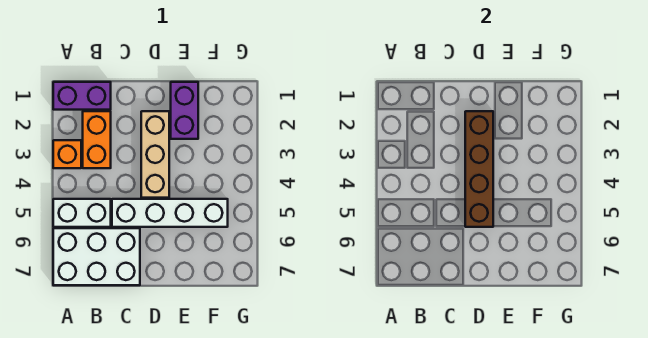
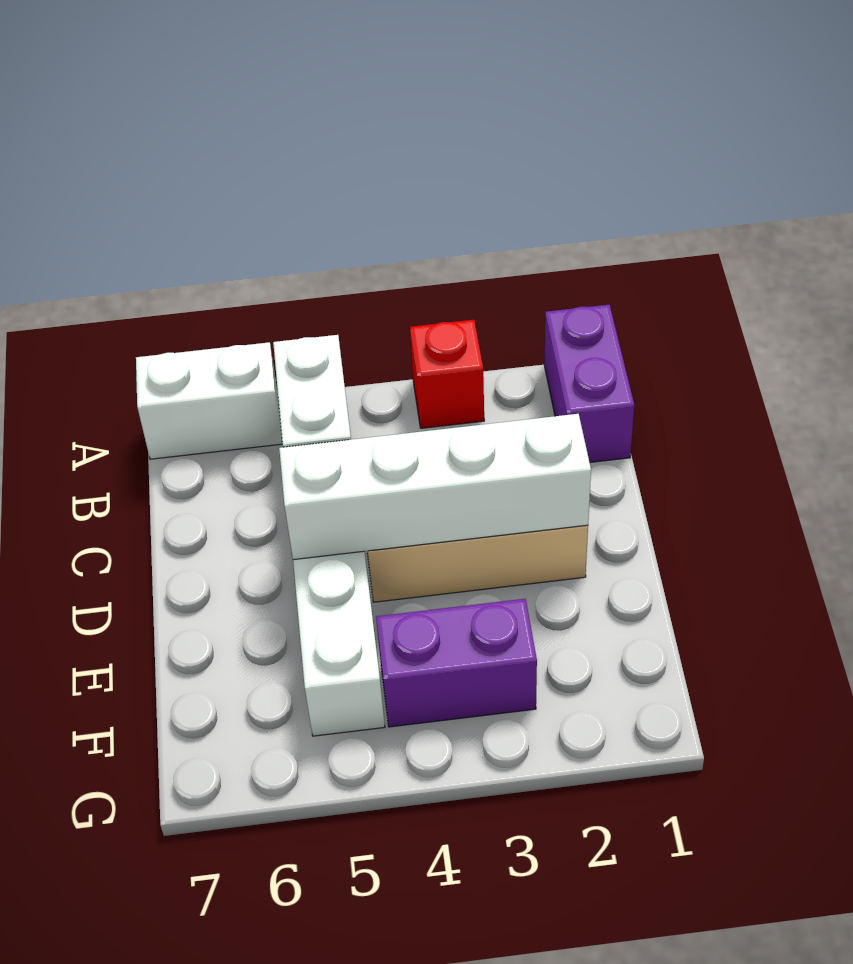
orange brick A3 level 1 -> red brick A3 level 1
white brick A6:C7 level 1 -> white brick A6:A7 level 1
orange brick B2:B3 level 1 -> none
brown brick D2:D5 level 2 -> white brick D2:D5 level 2
purple brick E1:E2 level 1 -> purple brick F3:F4 level 1

